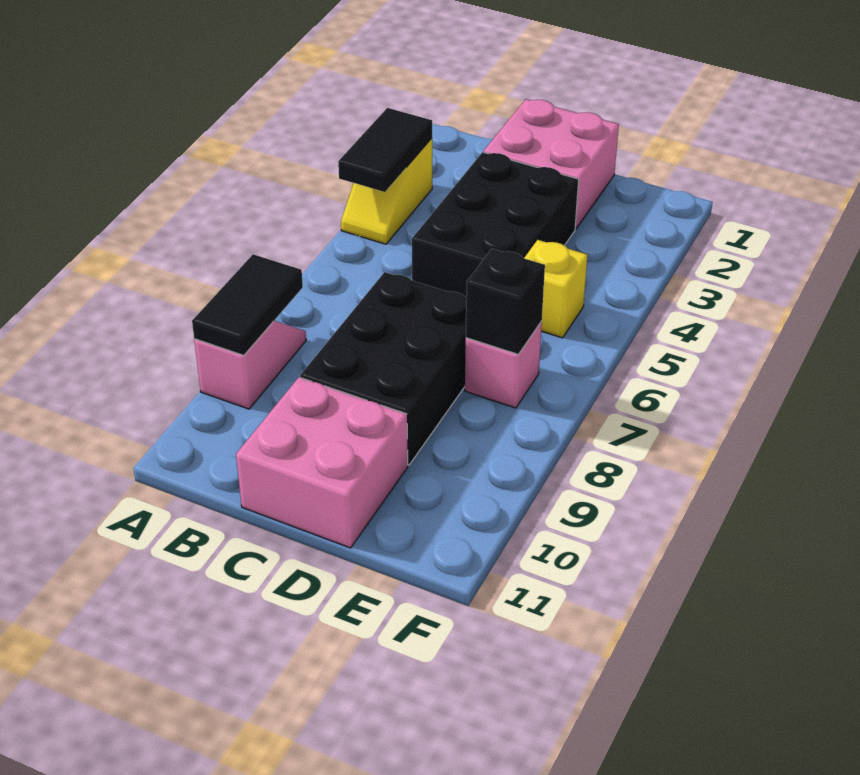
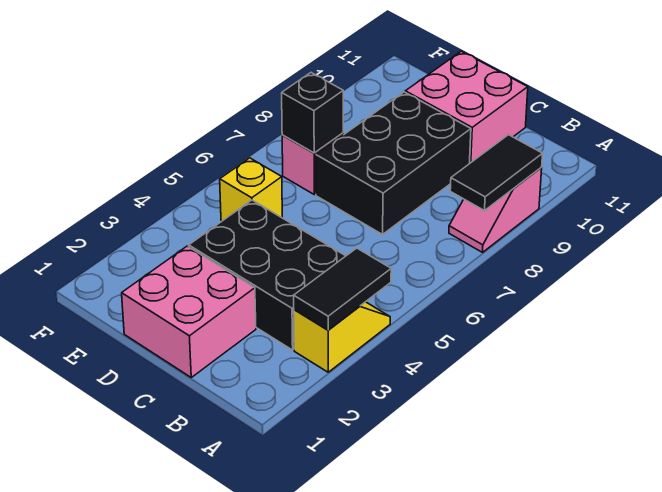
black brick C3:D5 level 1 -> black brick B3:D4 level 1

